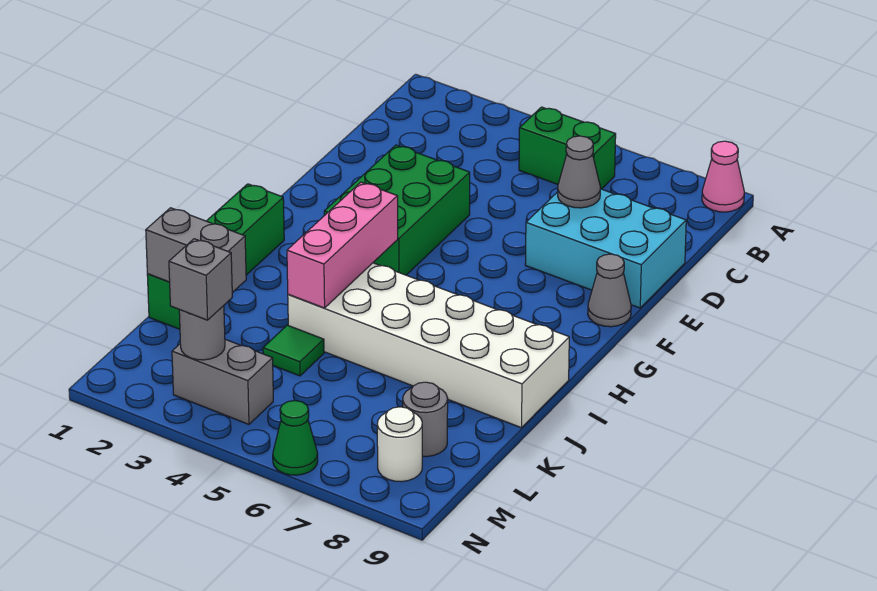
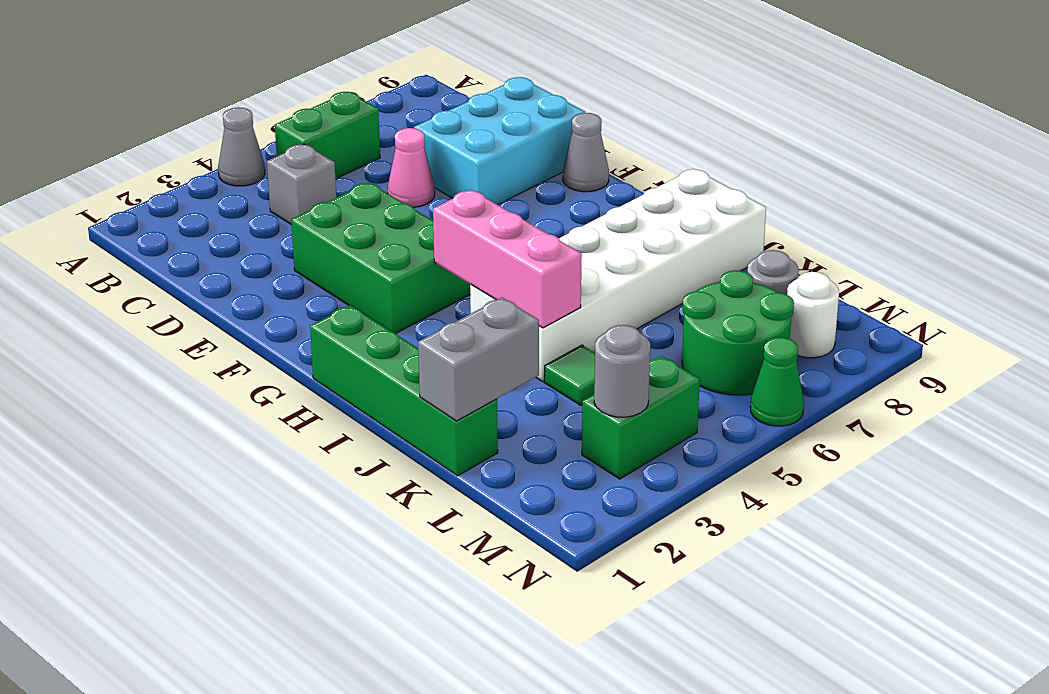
pink cone A9 level 1 -> pink cone D6 level 1
grey cone D7 level 2 -> grey cone A4 level 1
none -> green round brick L6:M7 level 1
grey brick M3:M4 level 1 -> green brick M3:M4 level 1
grey brick M3 level 3 -> grey brick C4 level 1

